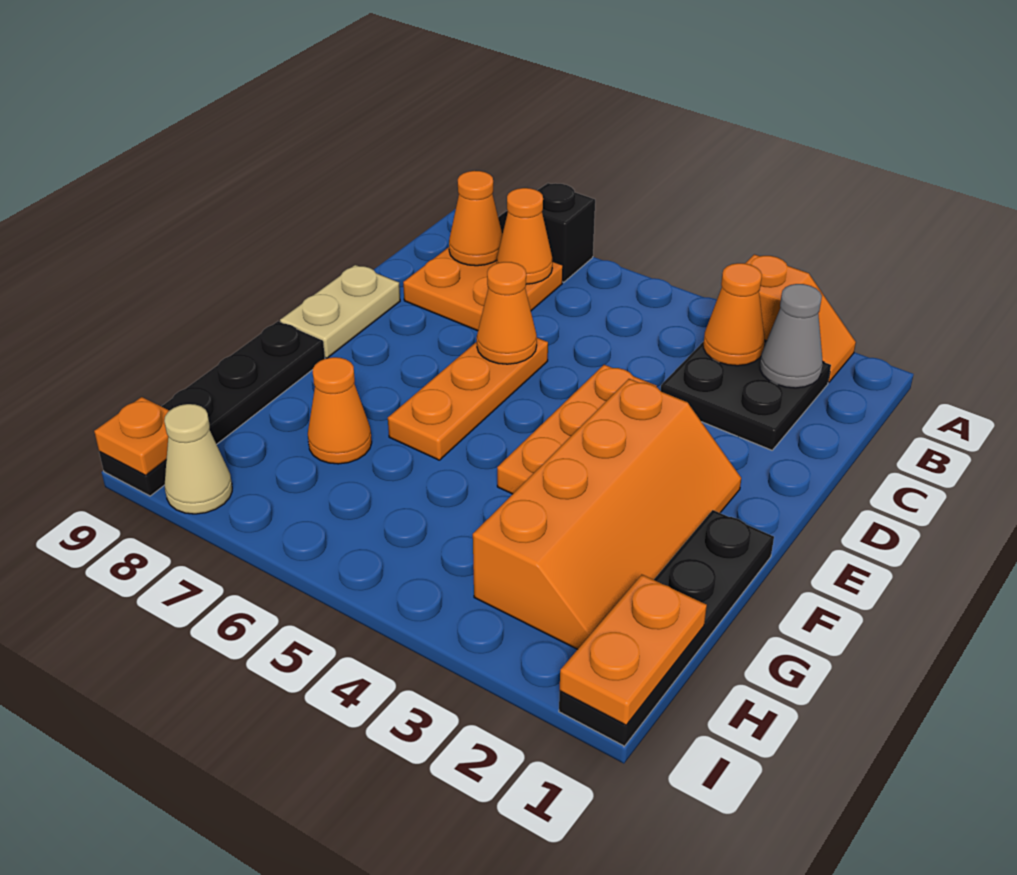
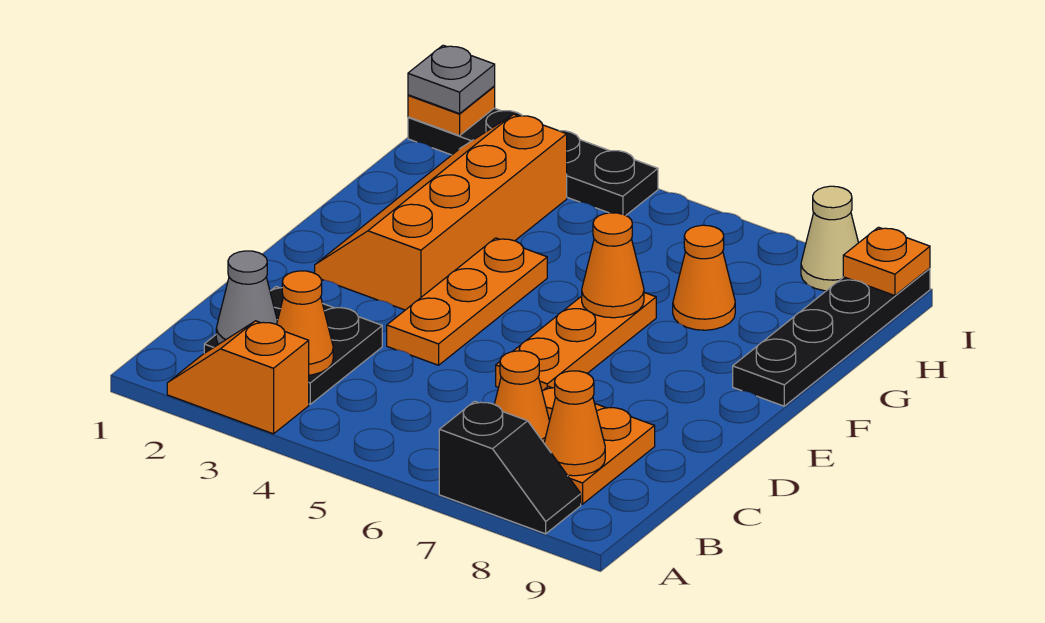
orange cone D6 level 2 -> orange cone F6 level 2
tan plate D9:E9 level 1 -> none
black plate F1:I1 level 1 -> black plate I1:I4 level 1
orange plate H1:I1 level 2 -> orange plate I1 level 2
none -> grey plate I1 level 3

